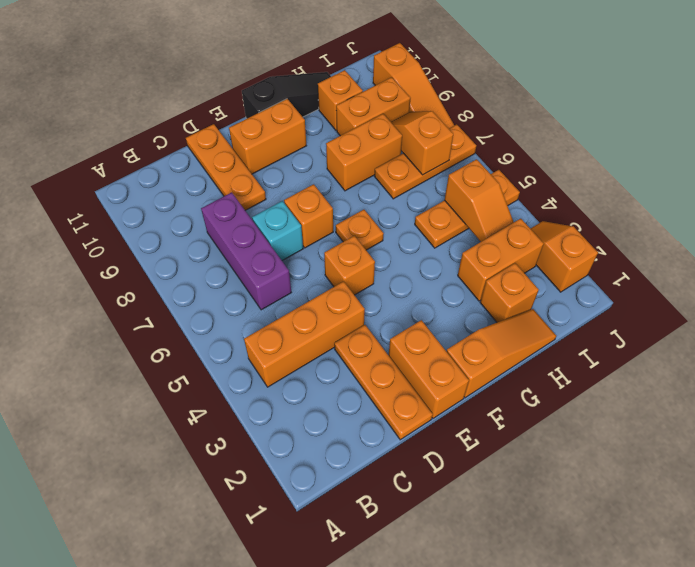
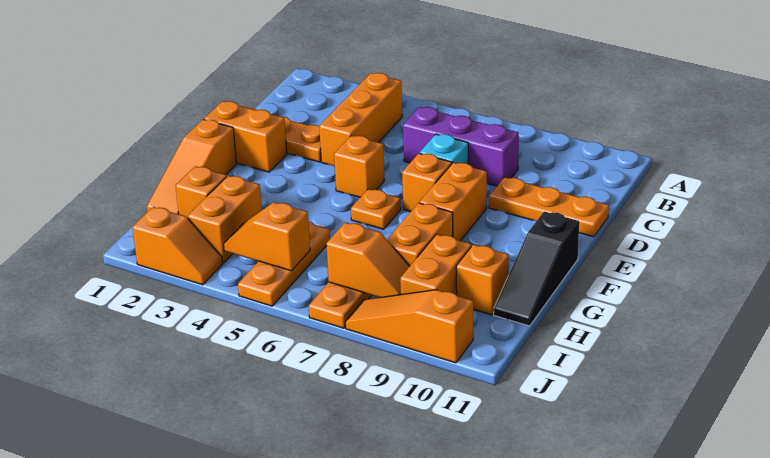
orange brick E10:F10 level 1 -> orange brick E8:F8 level 1

